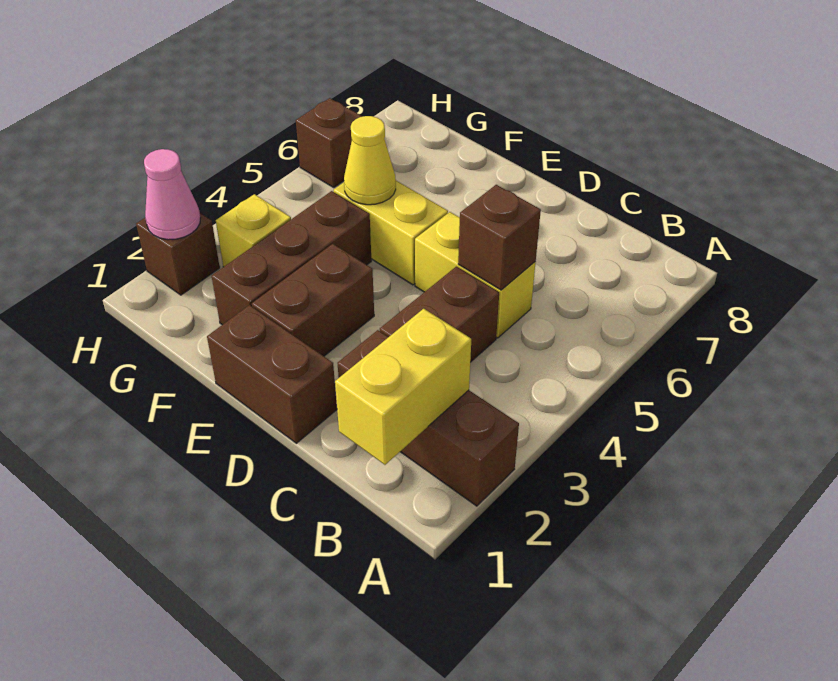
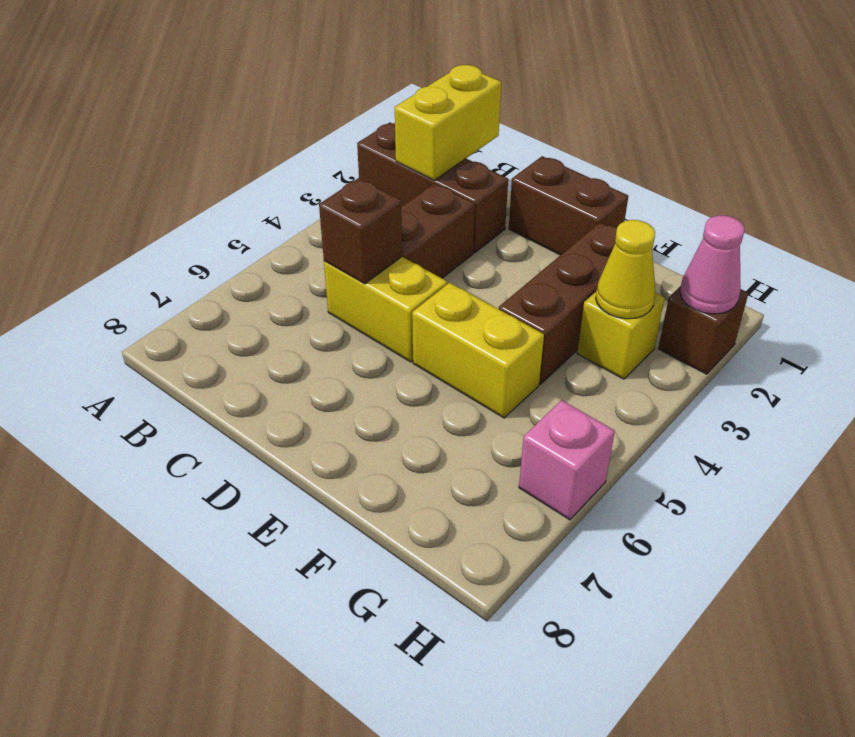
brown brick E2:E3 level 1 -> none
yellow cone F5 level 2 -> yellow cone G3 level 2
brown brick H6 level 1 -> pink brick H6 level 1

